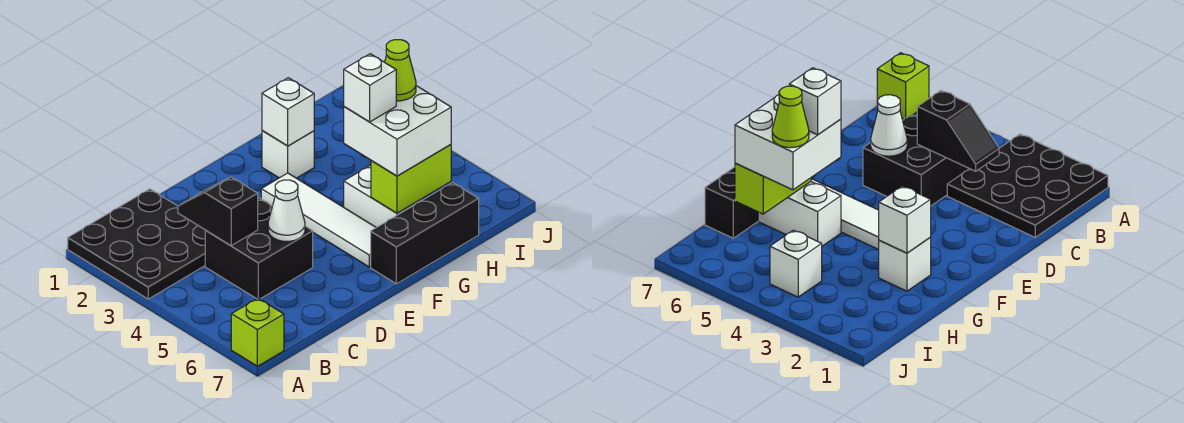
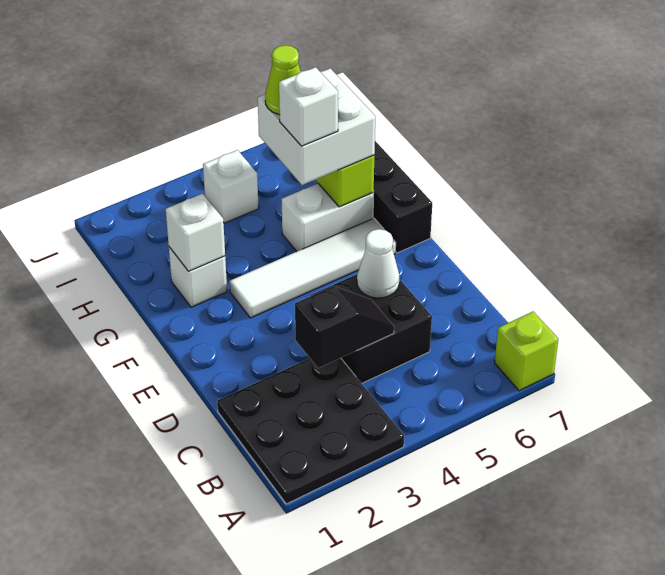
black slope C3:C4 level 2 top 4 -> black slope C3:C4 level 2 top 3

